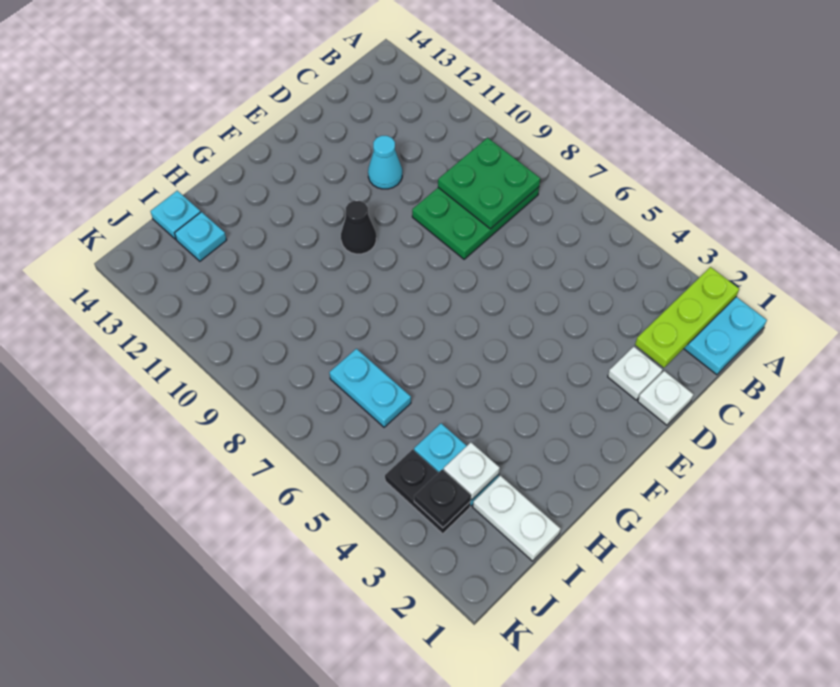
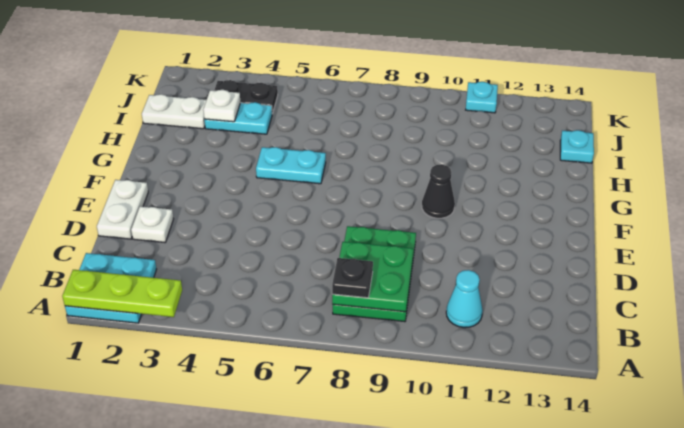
lime plate A2:C2 level 2 -> lime plate A1:A3 level 2
white plate D1 level 1 -> white plate D1:E1 level 1
cyan cone D11 level 1 -> cyan cone B11 level 1
cyan plate I6:I7 level 1 -> cyan plate G5:G6 level 1
cyan plate I13 level 1 -> cyan plate K11 level 1
black plate J3 level 2 -> black plate B8 level 3

